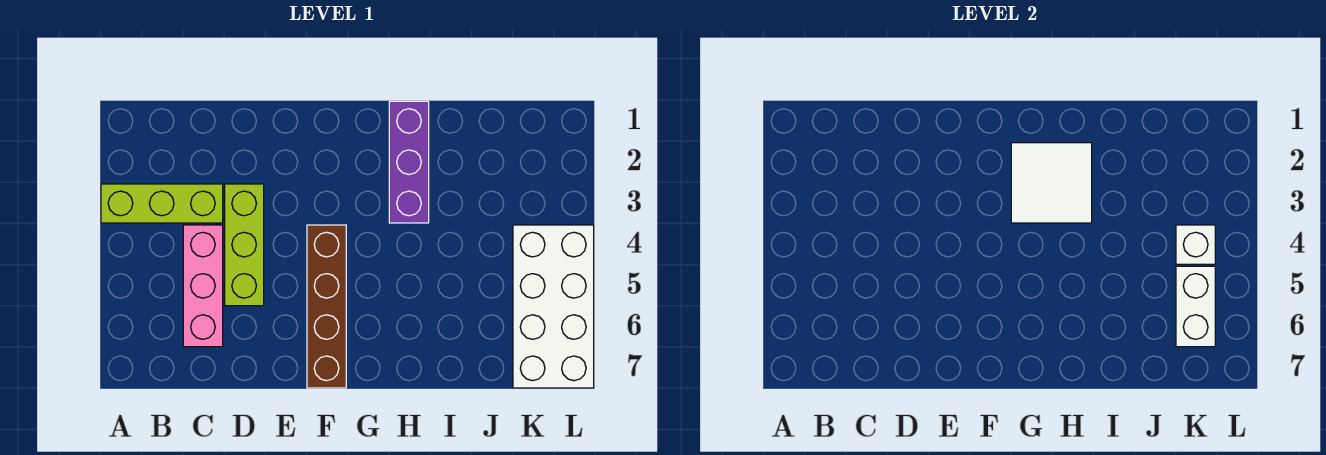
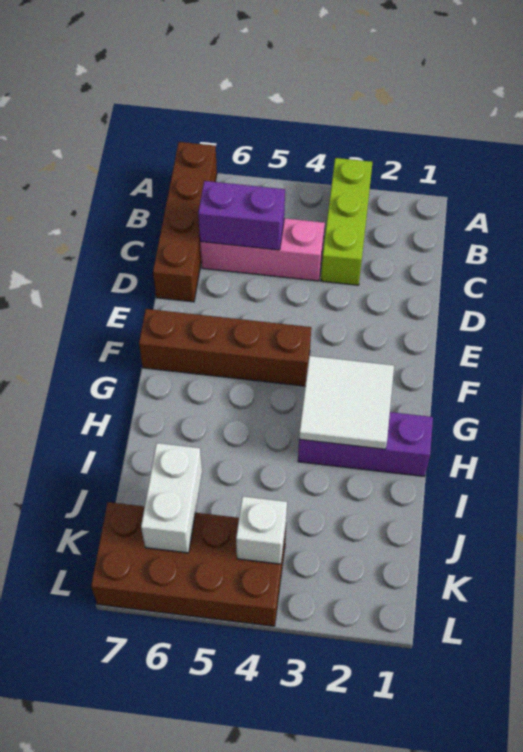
none -> brown brick A7:D7 level 1
none -> purple brick C5:C6 level 2
lime brick D3:D5 level 1 -> none
white brick K4:L7 level 1 -> brown brick K4:L7 level 1
white brick K5:K6 level 2 -> white brick J6:K6 level 2

